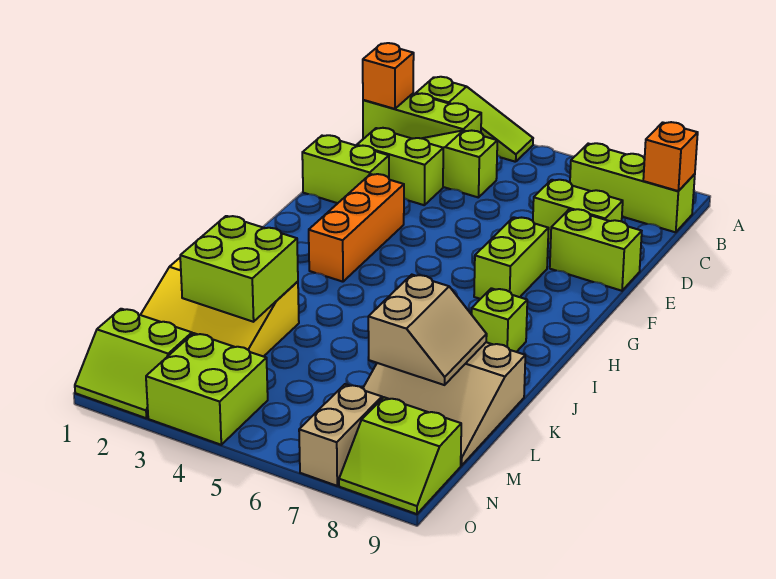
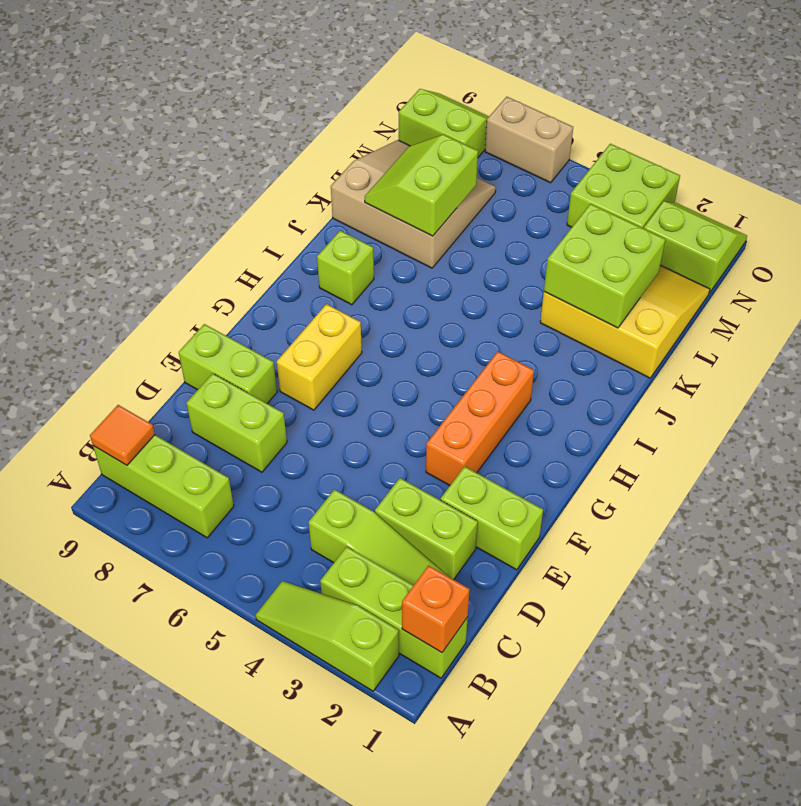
orange brick B9 level 2 -> orange tile B9 level 2
lime brick F7:G7 level 1 -> yellow brick F7:G7 level 1
tan slope K7:L8 level 2 top 7 -> lime slope K7:L8 level 2 top 7
tan brick N7:O7 level 1 -> tan brick O6:O7 level 1

